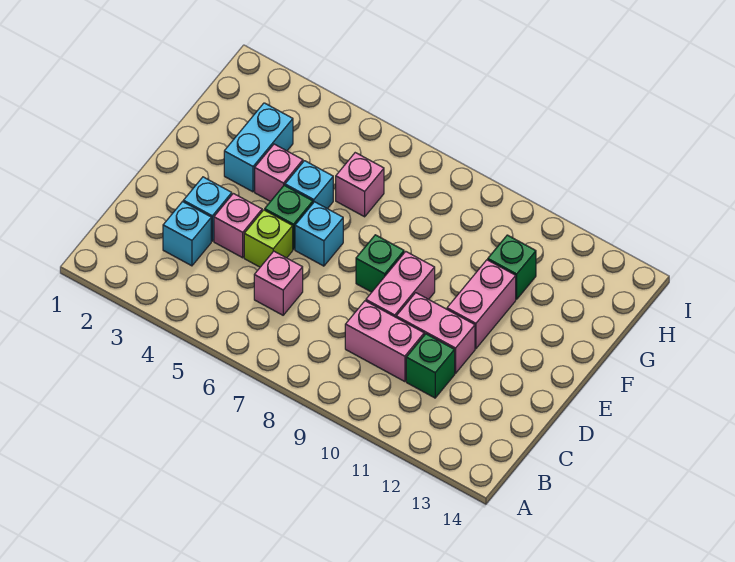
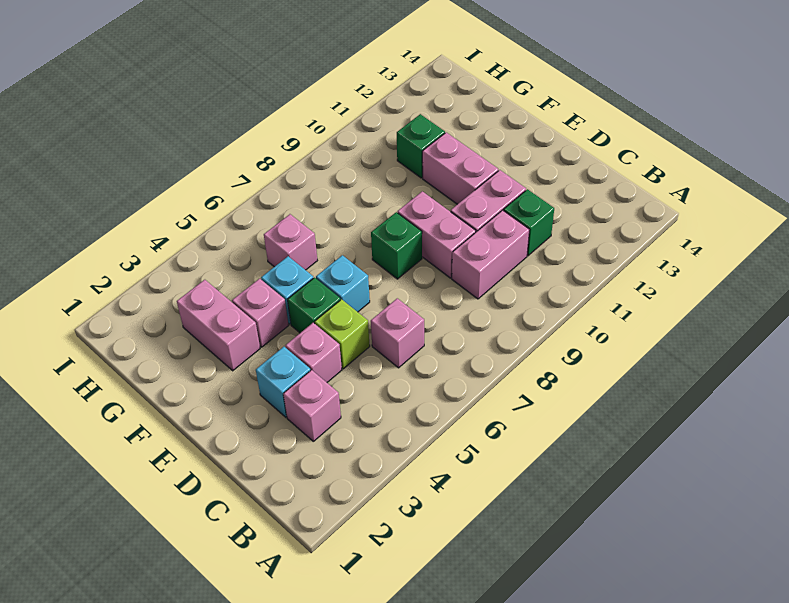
cyan brick C3 level 1 -> pink brick C3 level 1
cyan brick F3:G3 level 1 -> pink brick F3:G3 level 1

